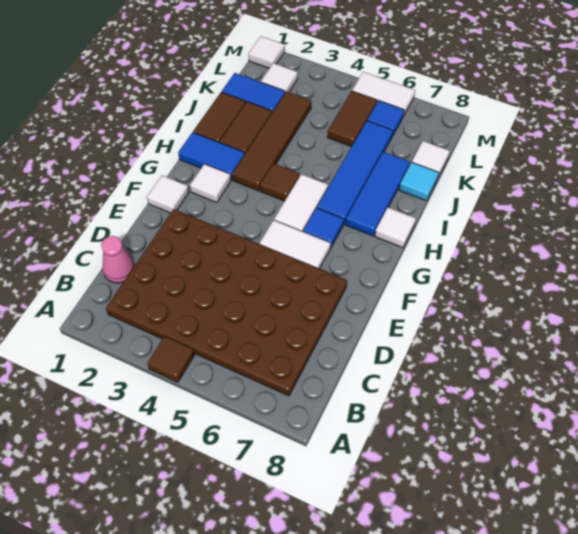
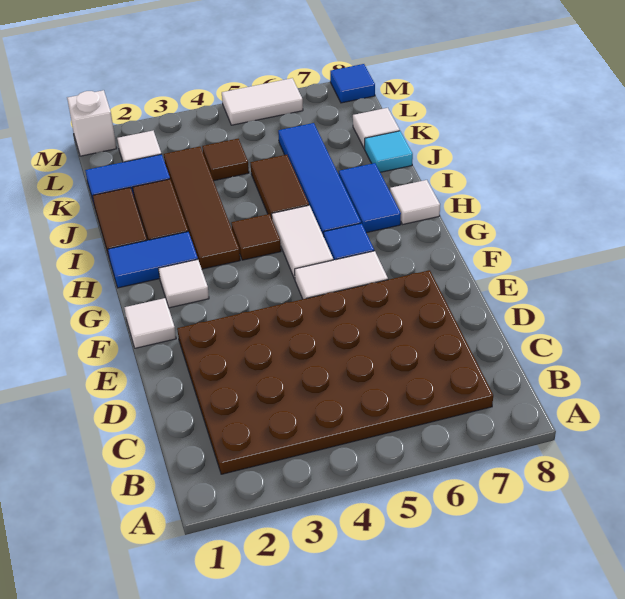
brown tile A4 level 1 -> brown tile K4 level 1
pink cone C1 level 1 -> none
blue tile H7:J7 level 1 -> blue tile H7:I7 level 1
brown tile K5:L5 level 1 -> brown tile I5:J5 level 1
blue tile L6 level 1 -> blue tile M8 level 1
white tile M1 level 1 -> white brick M1 level 1

